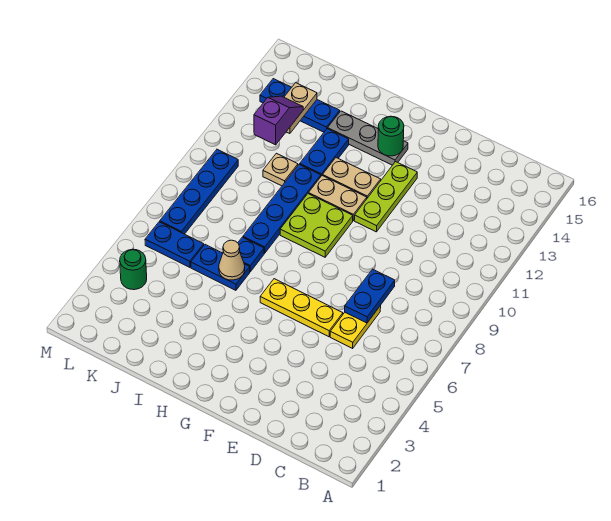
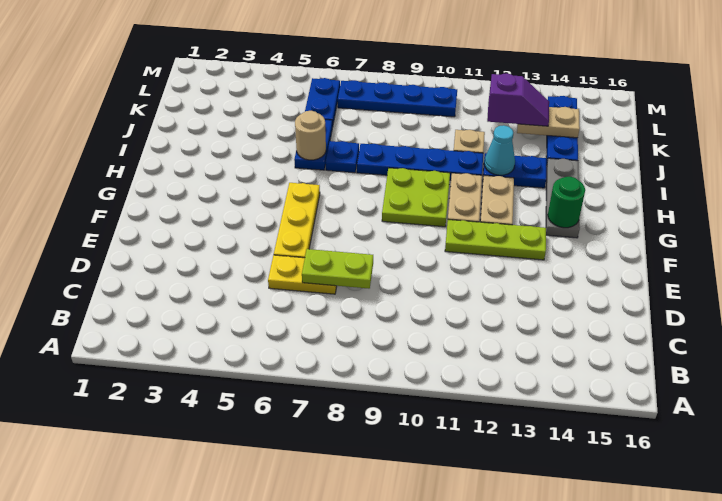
blue plate D7:D8 level 2 -> lime plate D7:D8 level 2
tan cone I6 level 2 -> tan round brick I6 level 2
none -> cyan cone I12 level 2
green round brick L4 level 1 -> none

